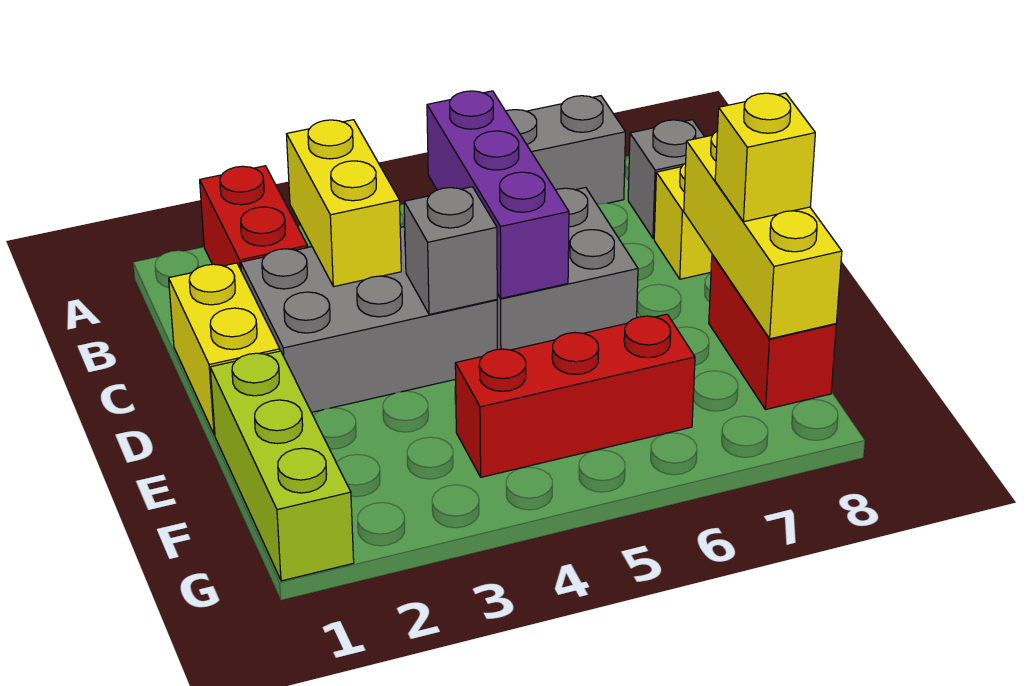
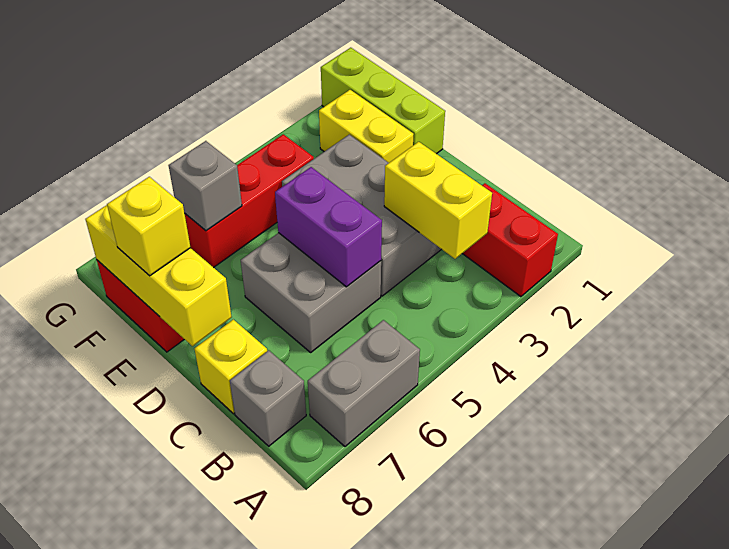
purple brick B5:D5 level 2 -> purple brick C5:D5 level 2
yellow brick C1:D1 level 1 -> yellow brick E2:F2 level 1
grey brick C2:D4 level 1 -> grey brick C3:E4 level 1
grey brick D4 level 2 -> grey brick F6 level 2

